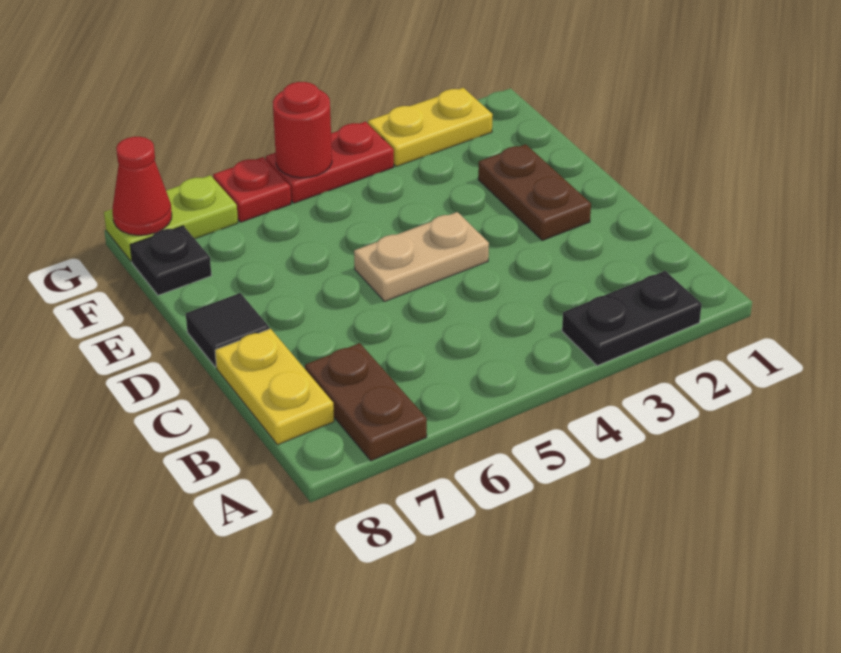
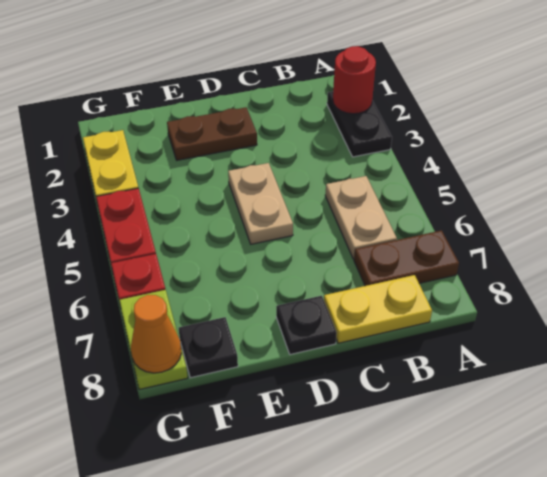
none -> tan plate B5:B6 level 1
black tile D8 level 1 -> black plate D8 level 1
red round brick G5 level 2 -> red round brick A2 level 2
red cone G8 level 2 -> orange cone G8 level 2

